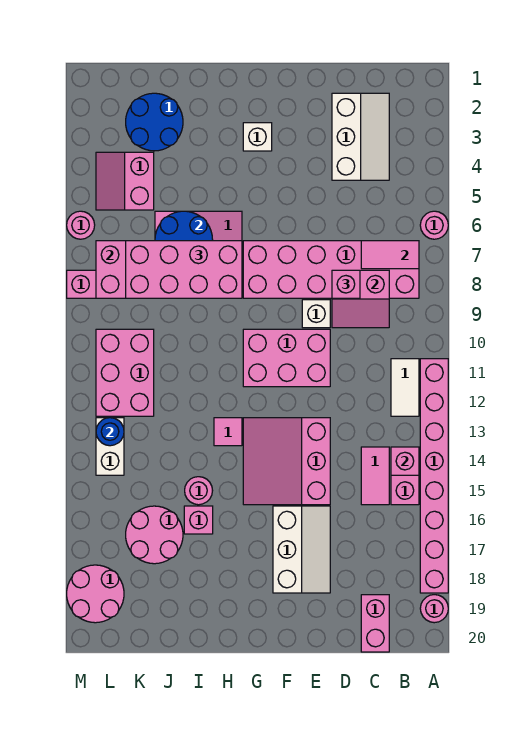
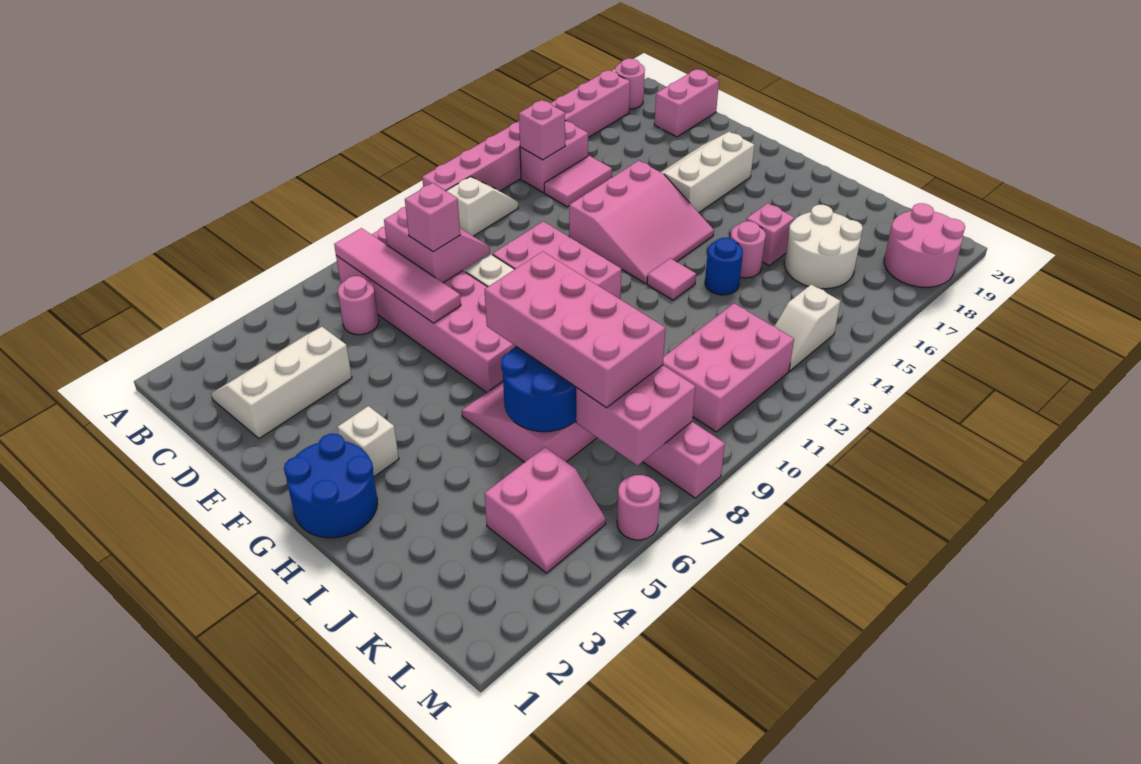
pink round brick A6 level 1 -> pink round brick C6 level 1
pink tile B7:C7 level 2 -> pink tile B7:E7 level 2
white tile B11:B12 level 1 -> white slope B11:B12 level 1 top 11
blue round brick J2:K3 level 1 -> blue round brick G1:H2 level 1
pink round brick J16:K17 level 1 -> white round brick J16:K17 level 1
white brick L13:L14 level 1 -> white slope L13:L14 level 1 top 14
blue round brick L13 level 2 -> blue round brick I14 level 1

